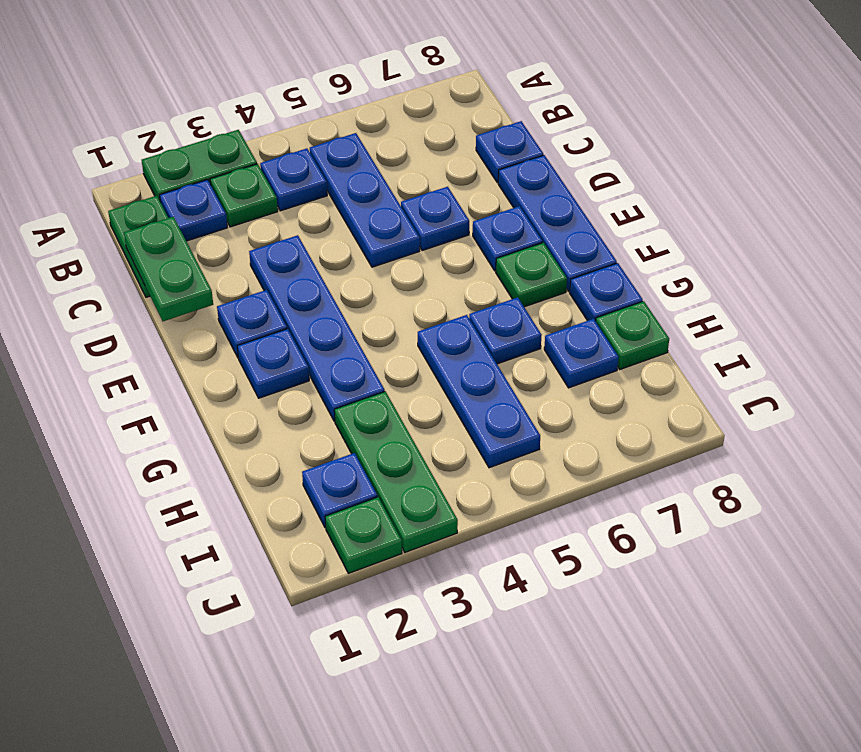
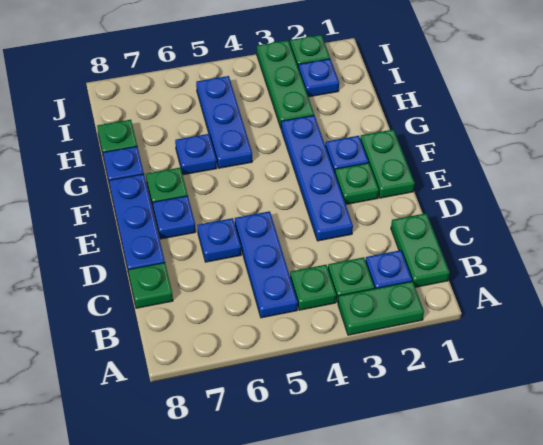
blue plate B4 level 1 -> green plate B4 level 1
green plate C1:D1 level 2 -> green plate E1:F1 level 1
blue plate C8 level 1 -> green plate C8 level 1
blue plate E2 level 1 -> green plate E2 level 1
blue plate H7 level 1 -> none

